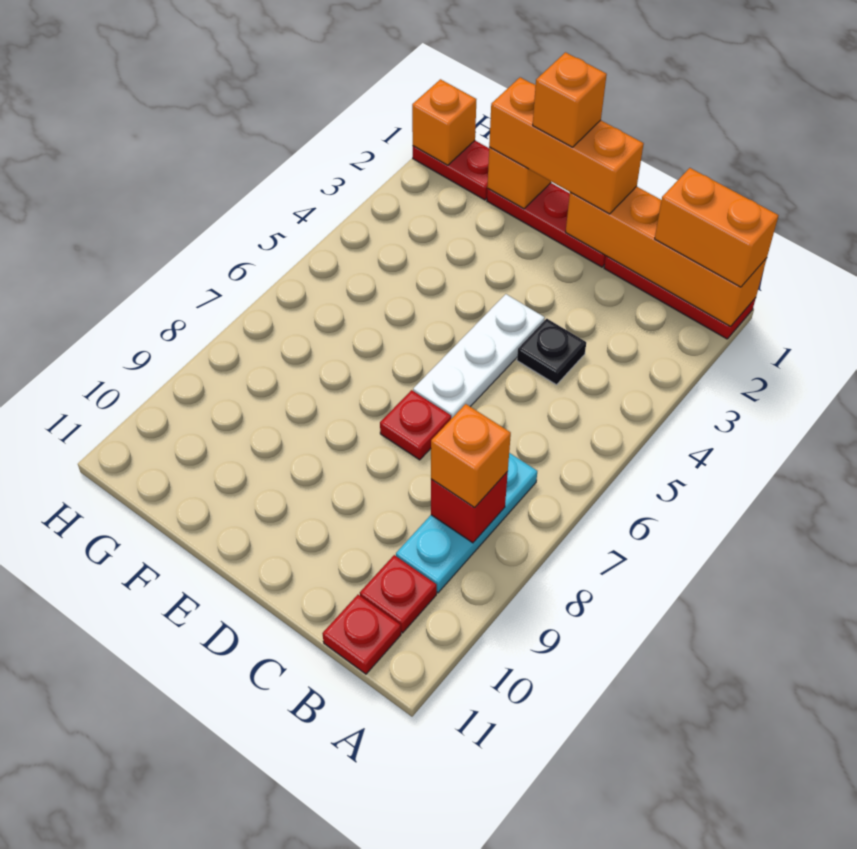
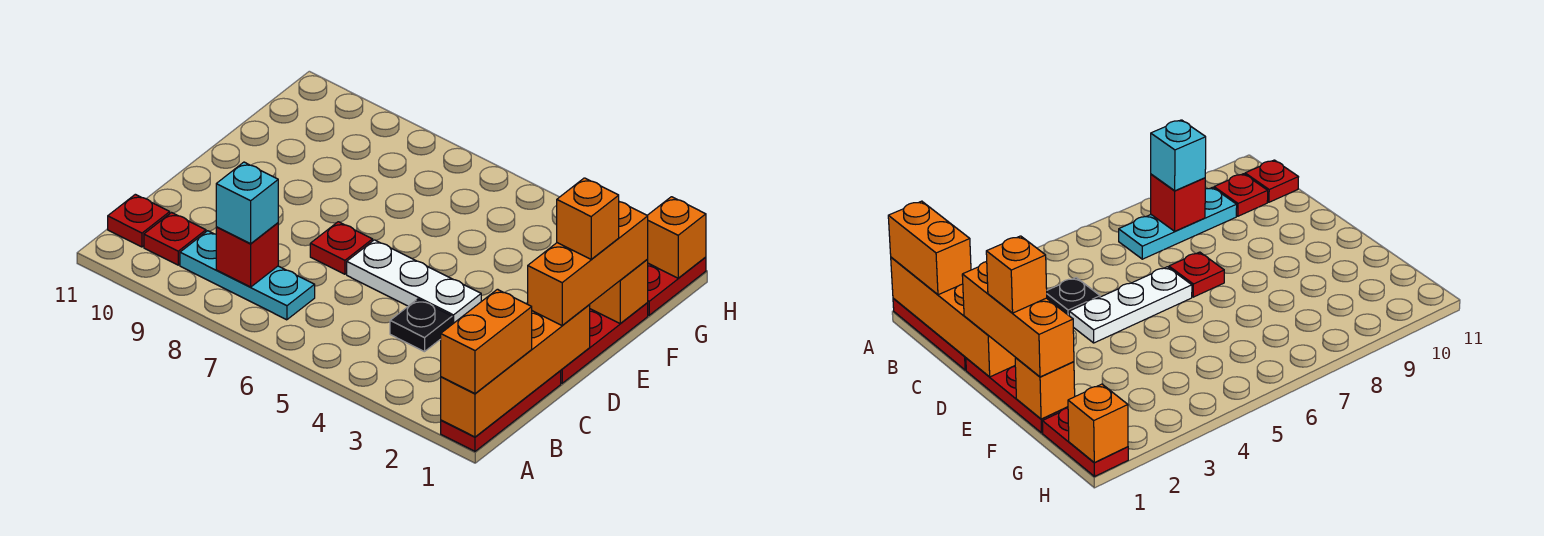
orange brick B8 level 3 -> cyan brick B8 level 3

